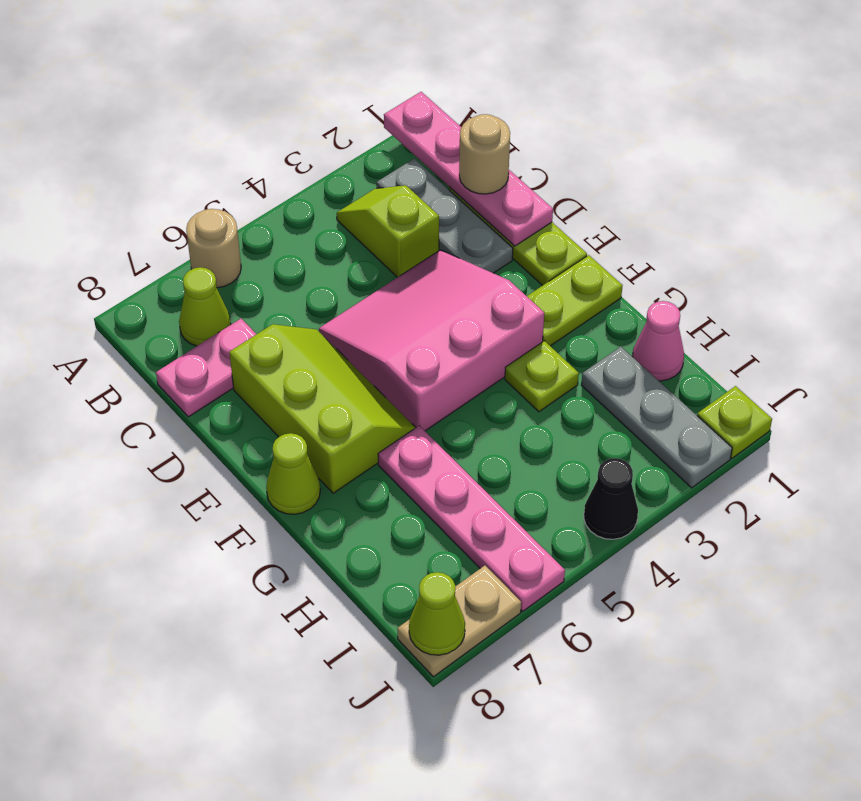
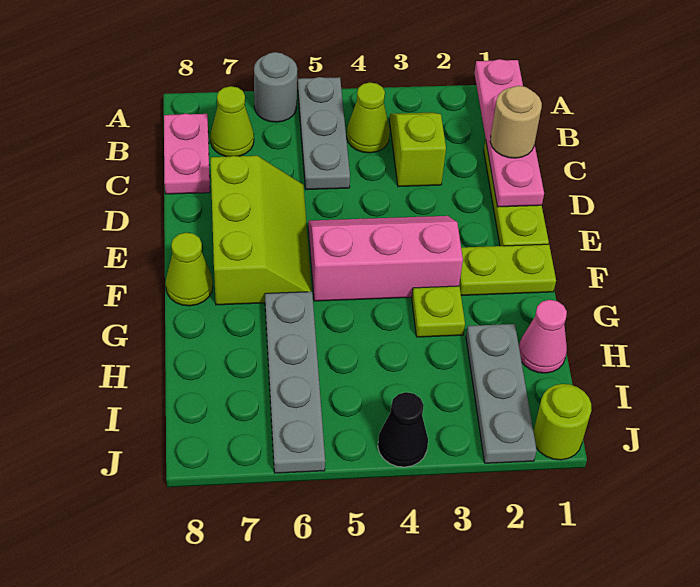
tan round brick A6 level 1 -> grey round brick A6 level 1
grey plate B2:D2 level 1 -> grey plate A5:C5 level 1
pink plate C7:C8 level 1 -> pink plate B8:C8 level 1
pink slope D3:F5 level 1 top F -> pink slope E3:F5 level 1 top F
pink plate G6:J6 level 1 -> grey plate G6:J6 level 1
lime plate J1 level 1 -> lime round brick J1 level 1
tan plate J7:J8 level 1 -> none
lime cone J8 level 2 -> lime cone B4 level 1

